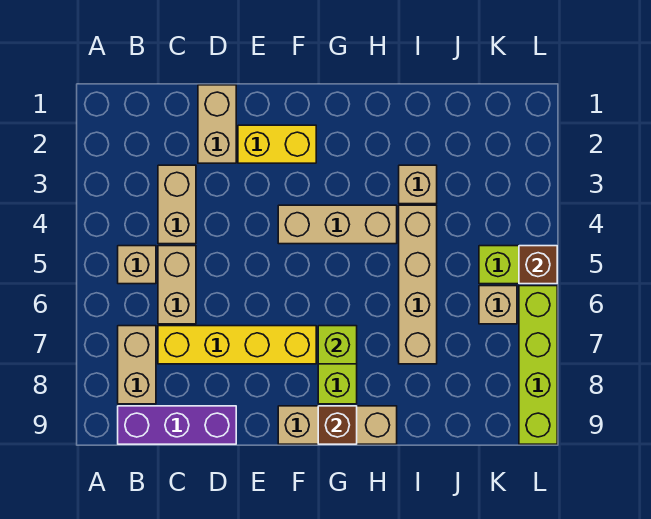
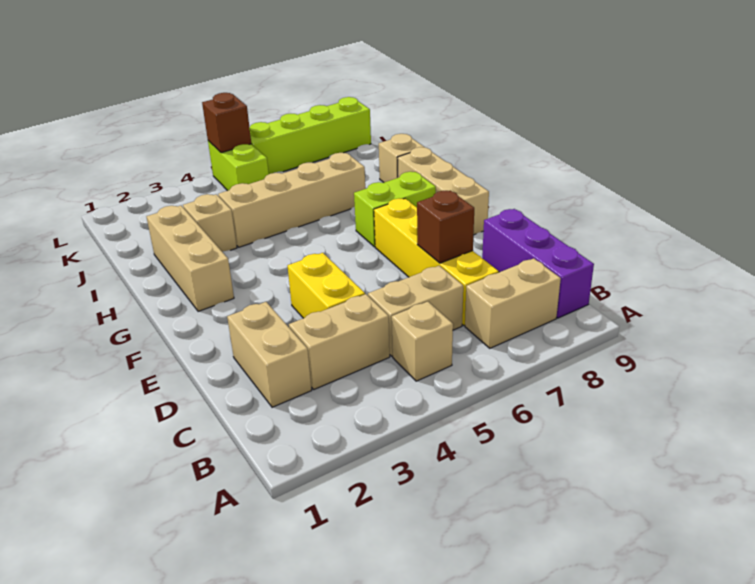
tan brick D1:D2 level 1 -> tan brick C2:D2 level 1
yellow brick E2:F2 level 1 -> yellow brick D4:E4 level 1
tan brick F4:H4 level 1 -> tan brick G2:I2 level 1
lime brick G7 level 2 -> none
brown brick G9 level 2 -> brown brick D7 level 2
tan brick K6 level 1 -> tan brick I9 level 1

